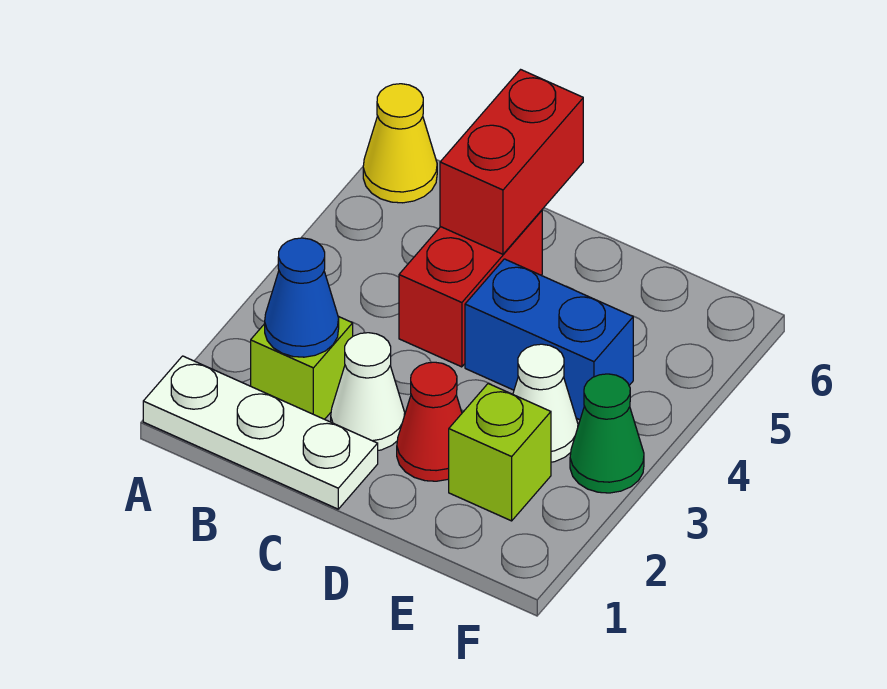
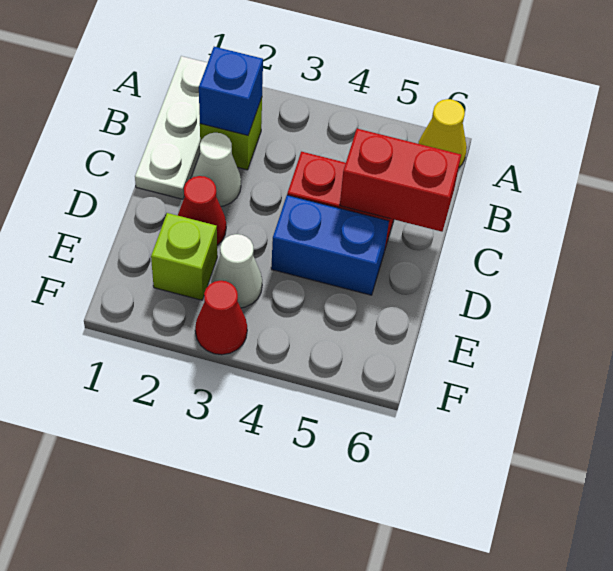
blue cone B2 level 2 -> blue brick B2 level 2
blue brick D4:E4 level 1 -> blue brick D4:D5 level 1
green cone F3 level 1 -> red cone F3 level 1

